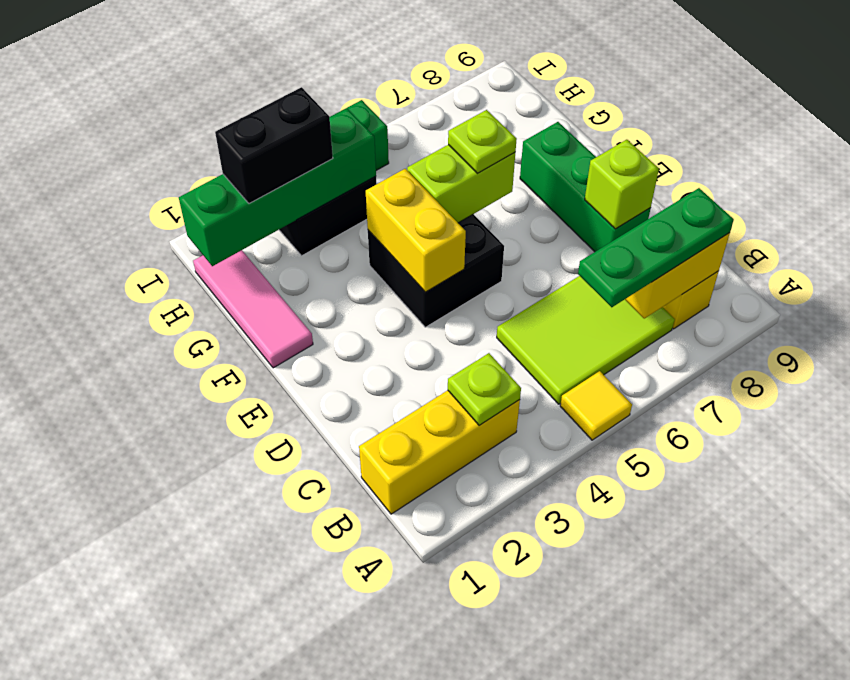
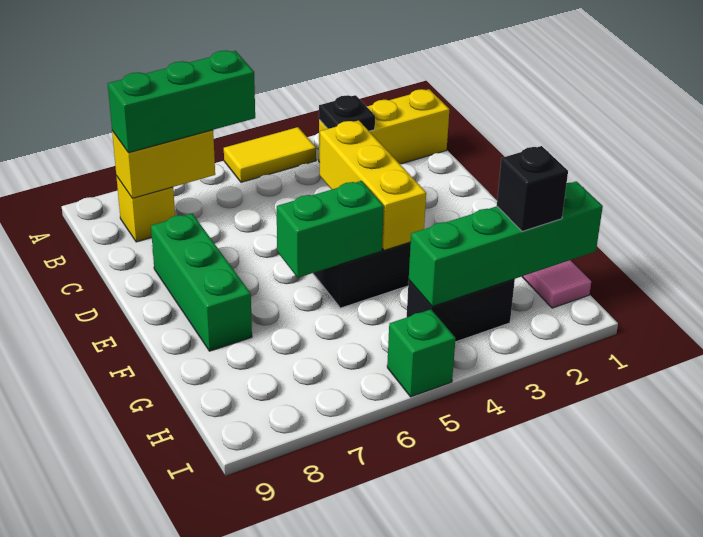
yellow tile A5 level 1 -> yellow tile A4:A5 level 1
lime plate B3 level 2 -> black plate B3 level 2
lime tile B5:C7 level 1 -> none
green plate B6:B8 level 3 -> green brick B6:B8 level 3
lime brick D8 level 2 -> none
yellow brick E4:F4 level 2 -> yellow brick D4:F4 level 2
lime brick F5:F6 level 2 -> green brick F5:F6 level 2
lime plate F6 level 3 -> none
black brick H2:H3 level 3 -> black brick H2 level 3

